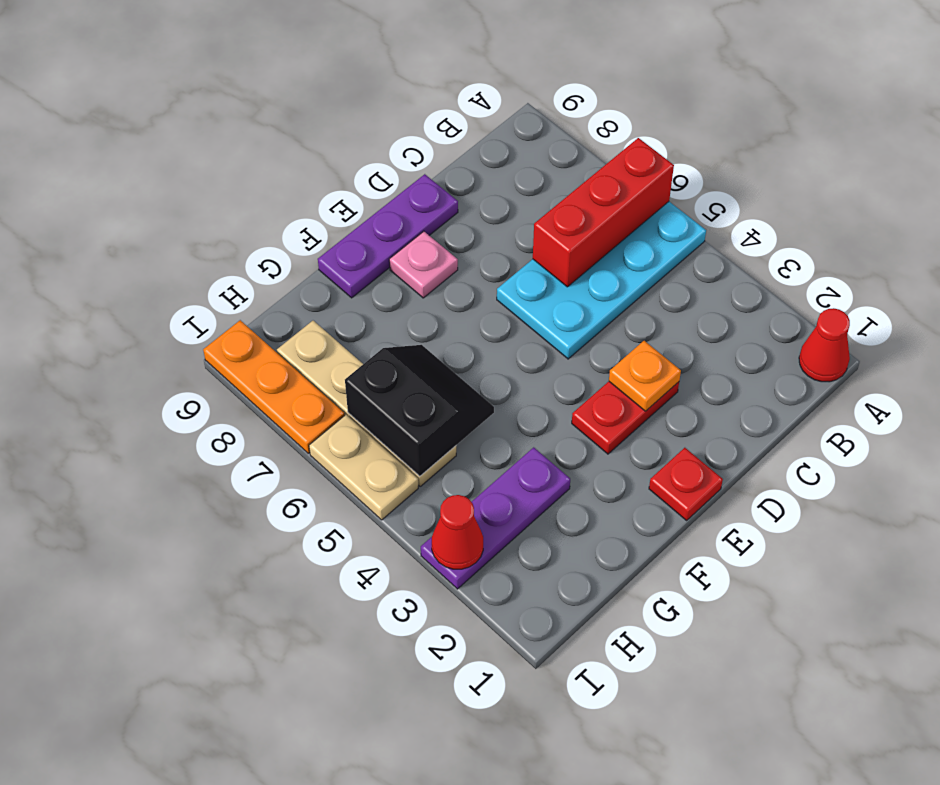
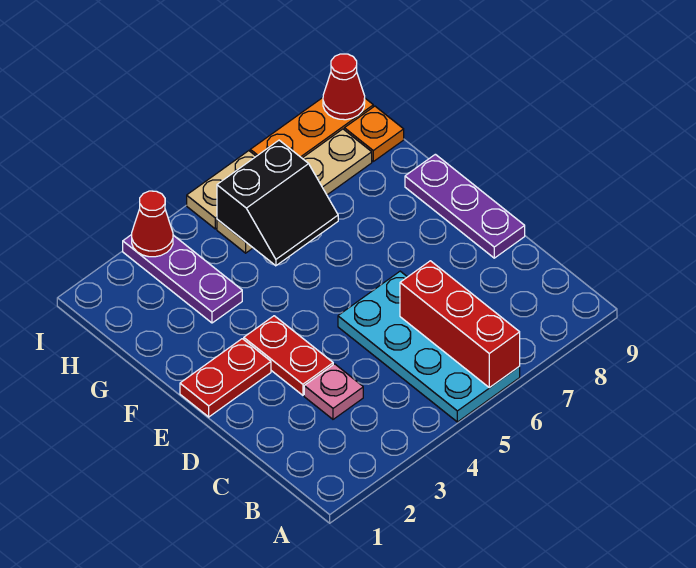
red cone A1 level 1 -> red cone I9 level 2
orange plate D3 level 2 -> orange plate H9 level 1
red plate E1 level 1 -> red plate E1:E2 level 1
pink plate E8 level 1 -> pink plate C3 level 1

